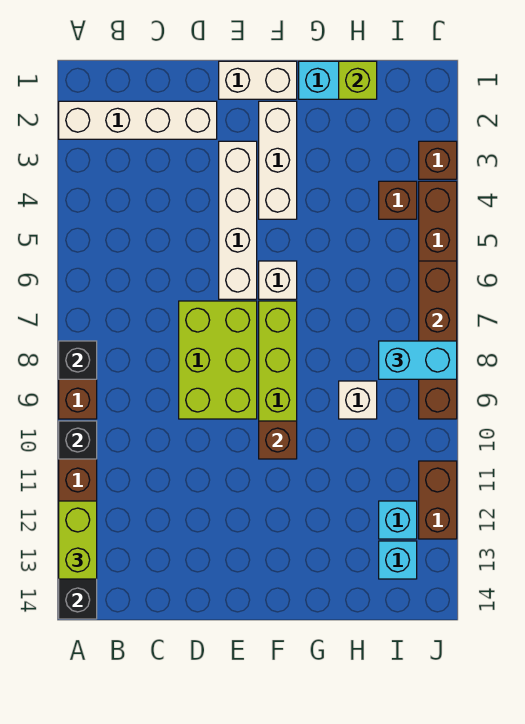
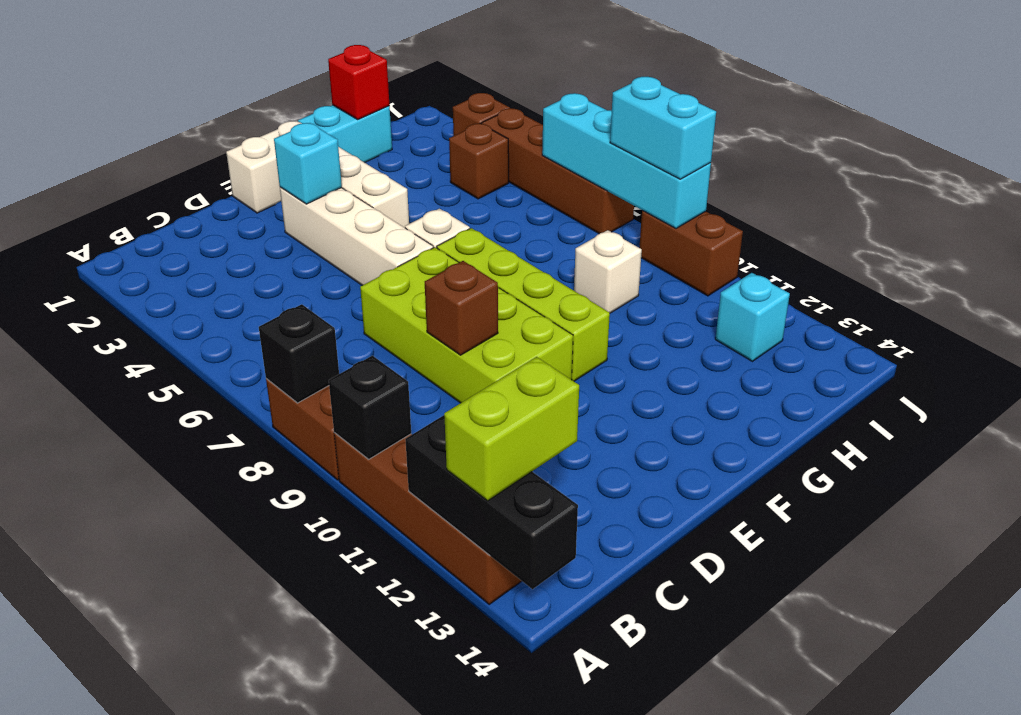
white brick A2:D2 level 1 -> none
lime brick A12:A13 level 3 -> lime brick A13:B13 level 3
lime brick D7:E9 level 1 -> lime brick D7:E10 level 1
brown brick F10 level 2 -> brown brick D9 level 2
lime brick H1 level 2 -> red brick H1 level 2
cyan brick I8:J8 level 3 -> cyan brick J8:J9 level 3
cyan brick I13 level 1 -> cyan brick E3 level 2
brown brick J6:J9 level 2 -> cyan brick J6:J9 level 2
brown brick J11:J12 level 1 -> brown brick J9:J10 level 1

